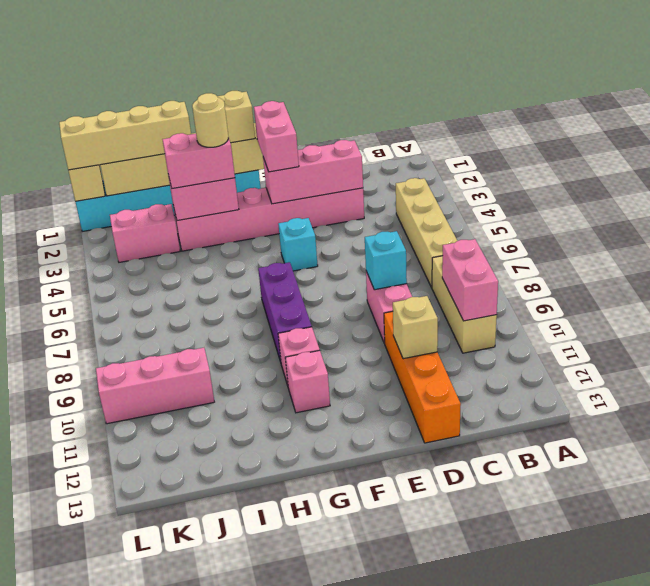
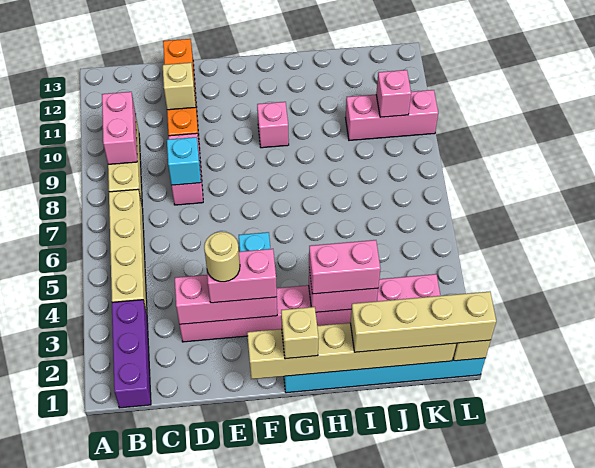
pink brick F2:F3 level 3 -> pink brick E3:F3 level 3
purple brick G7:G9 level 1 -> purple brick B1:B3 level 1
pink brick G11 level 1 -> pink brick K10 level 2
tan round brick H3 level 4 -> tan round brick E3 level 4

